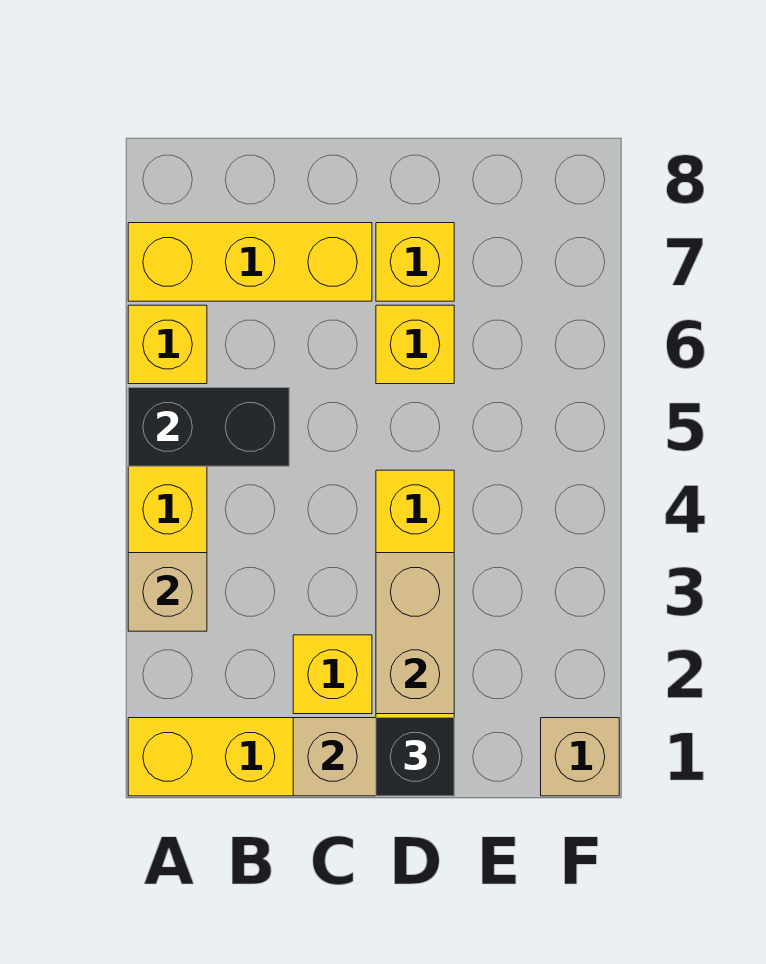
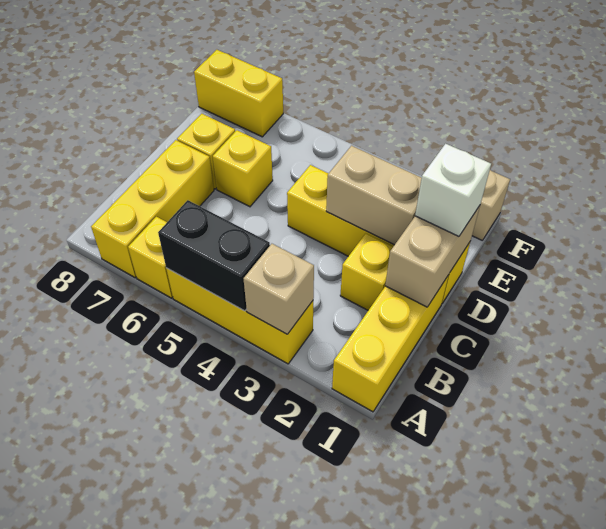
black brick A5:B5 level 2 -> black brick A4:A5 level 2
black brick D1 level 3 -> white brick D1 level 3
none -> yellow brick F7:F8 level 1

